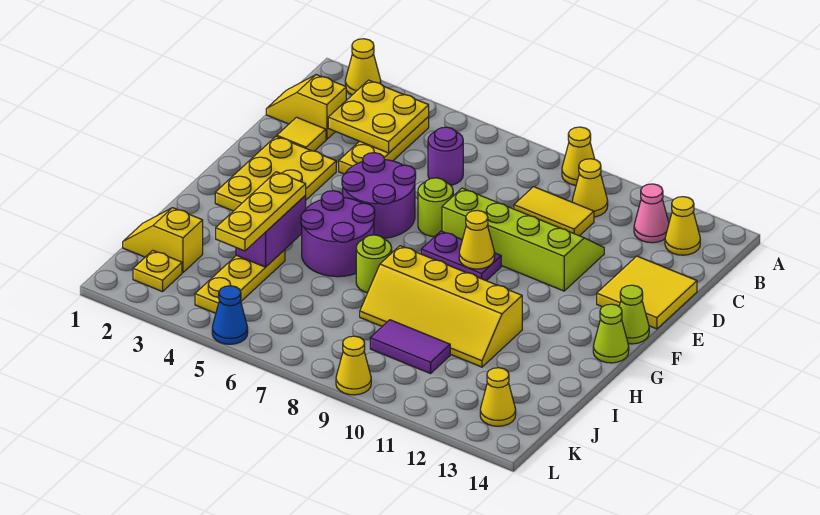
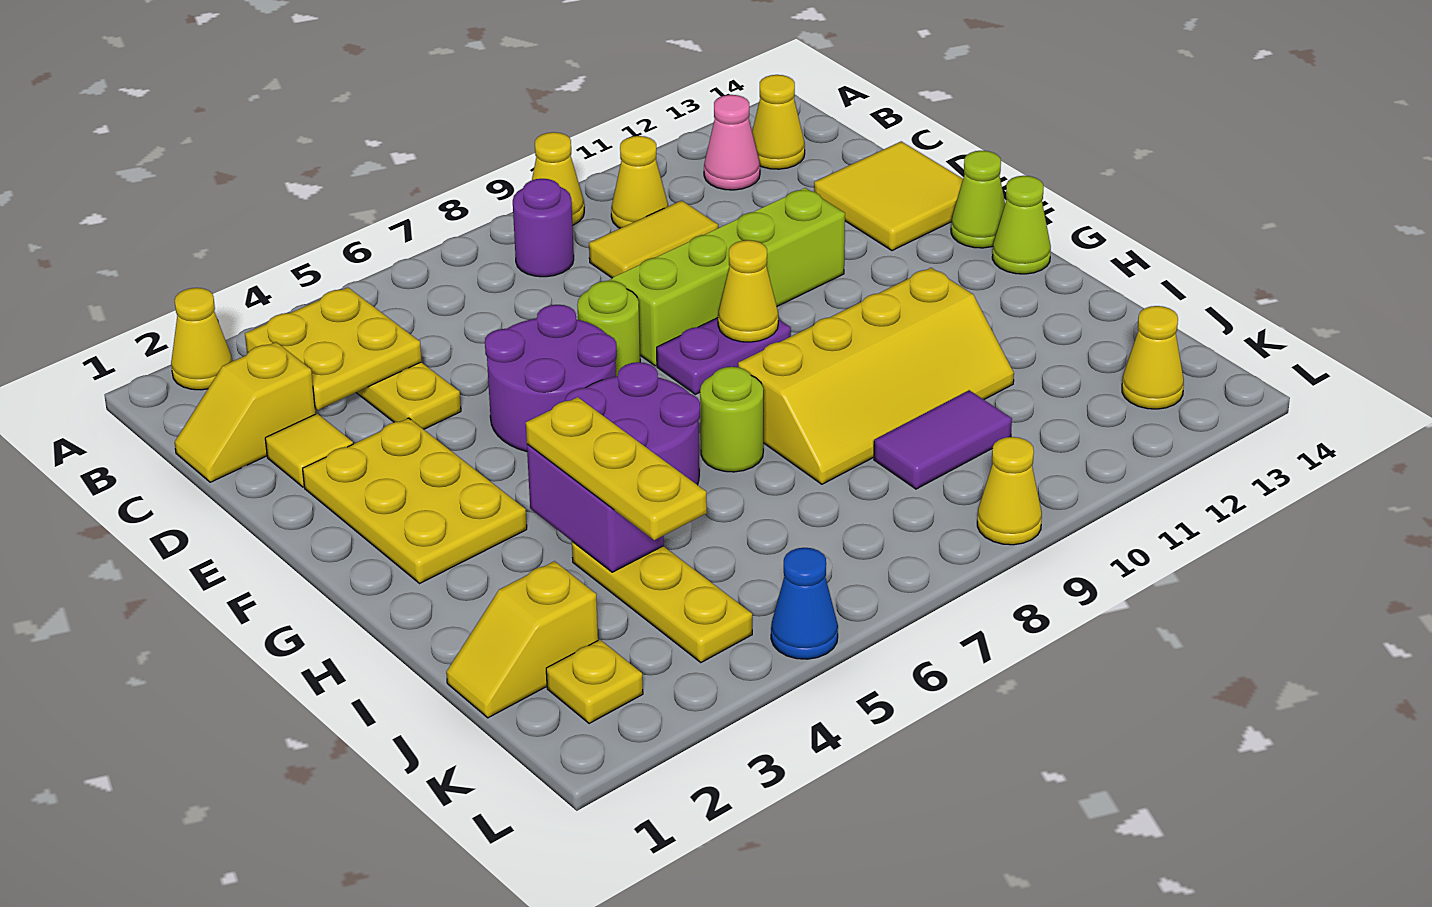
purple round brick C6 level 1 -> purple round brick B8 level 1

